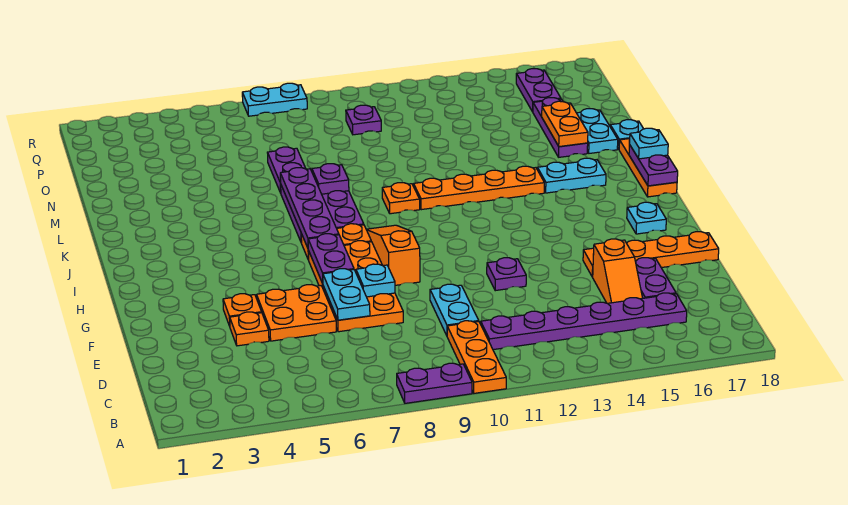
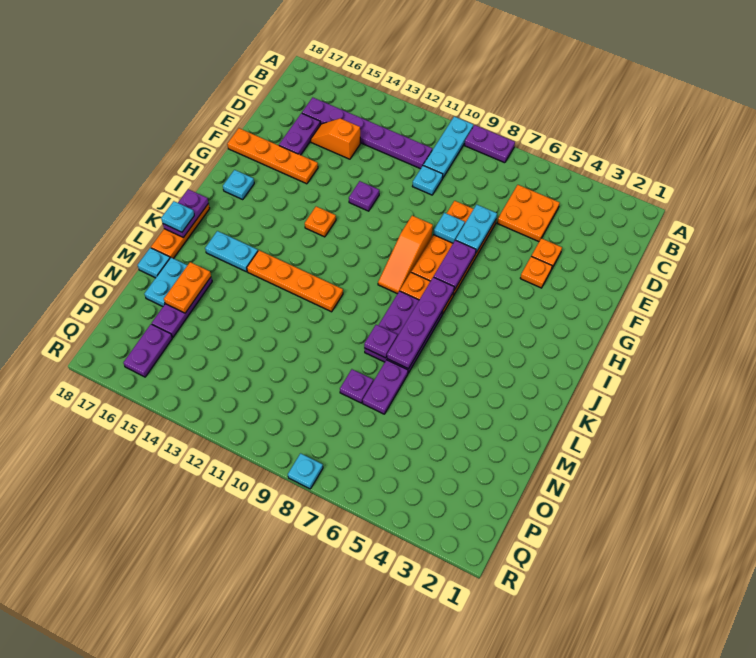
orange plate A10:C10 level 1 -> cyan plate A10:C10 level 1
cyan plate D10:E10 level 1 -> cyan plate D10 level 1
orange slope D15:E15 level 1 top E -> orange slope D14:D15 level 1 top 14
orange plate E5:F6 level 1 -> orange plate C5:D6 level 1
orange plate K10 level 1 -> orange plate H13 level 1
purple plate P10 level 1 -> purple plate N8 level 1
cyan plate R7:R8 level 1 -> cyan plate R8 level 1

